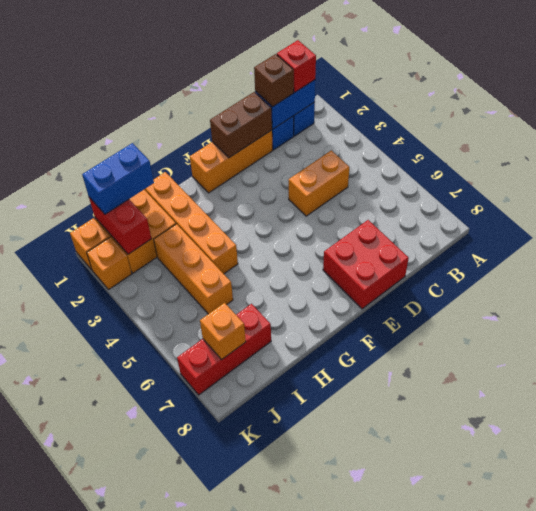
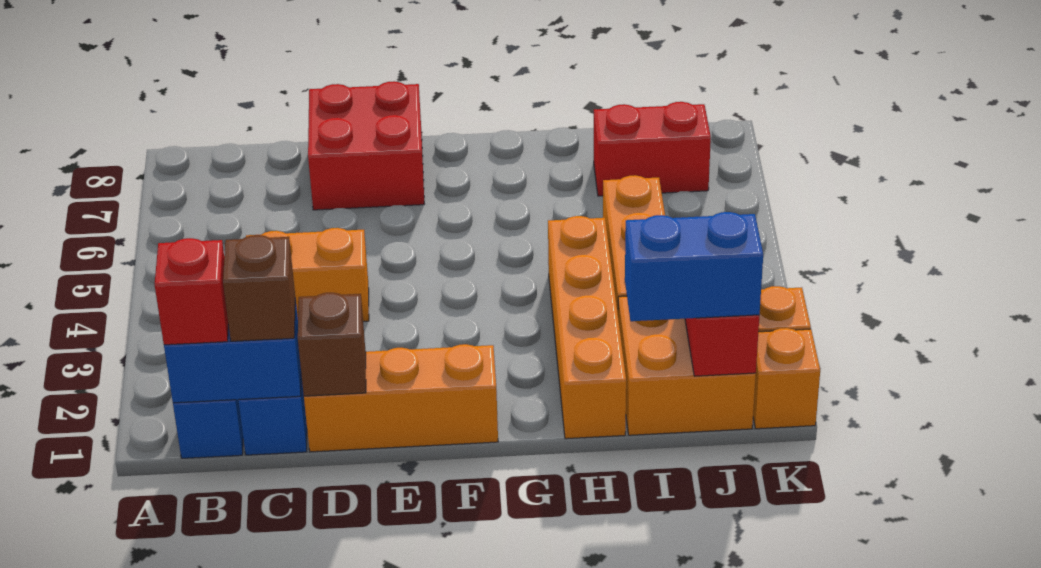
brown brick D1:E1 level 2 -> brown brick D1 level 2
red brick I7:K7 level 1 -> red brick I7:J7 level 1
orange brick J7 level 2 -> none

